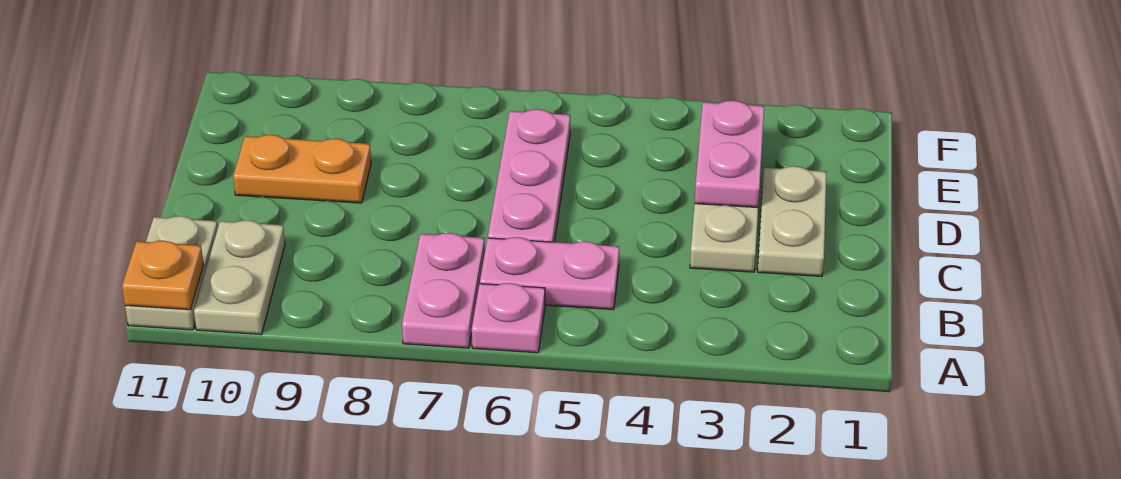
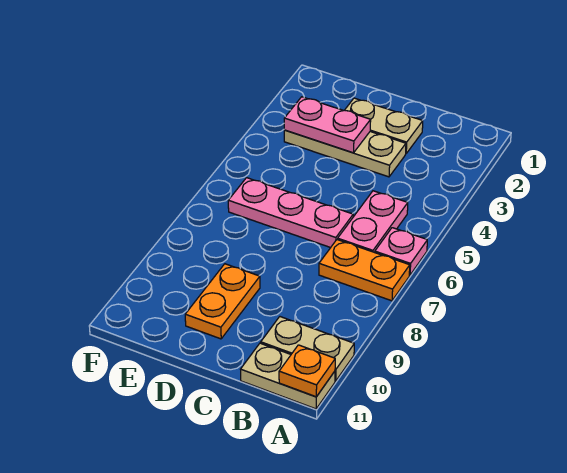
pink plate A7:B7 level 1 -> orange plate A7:B7 level 1

